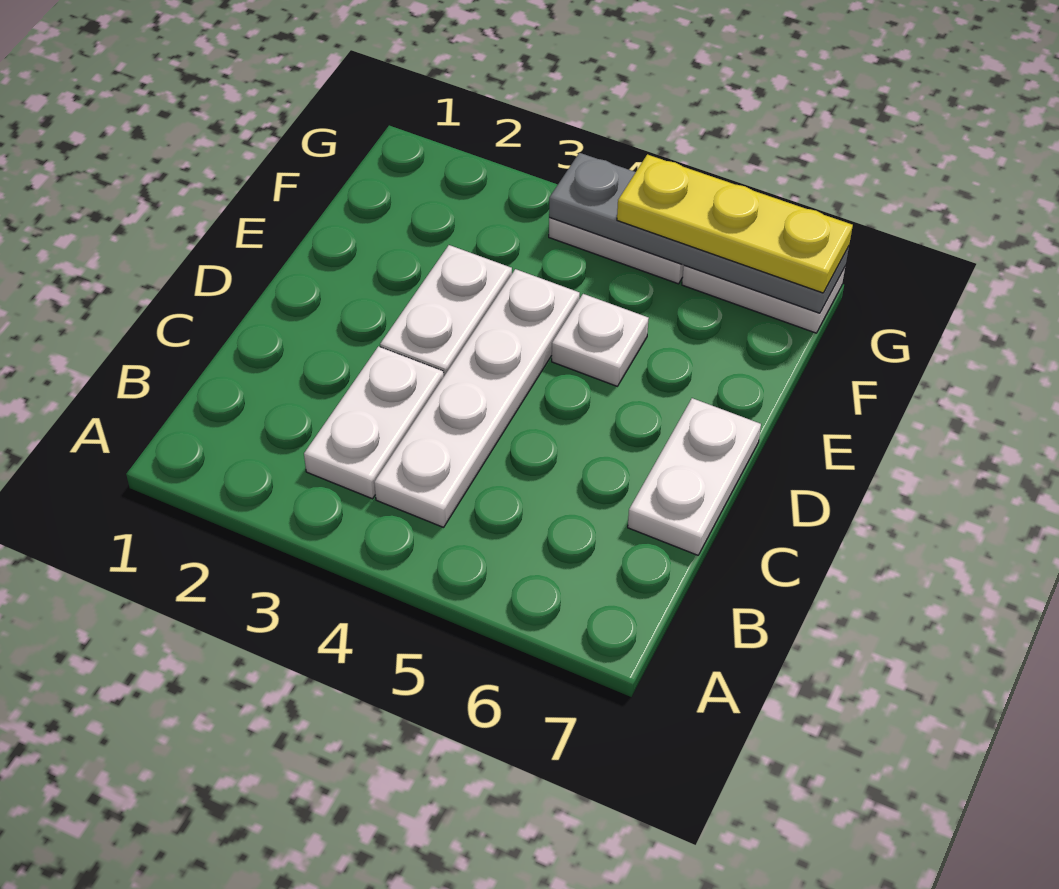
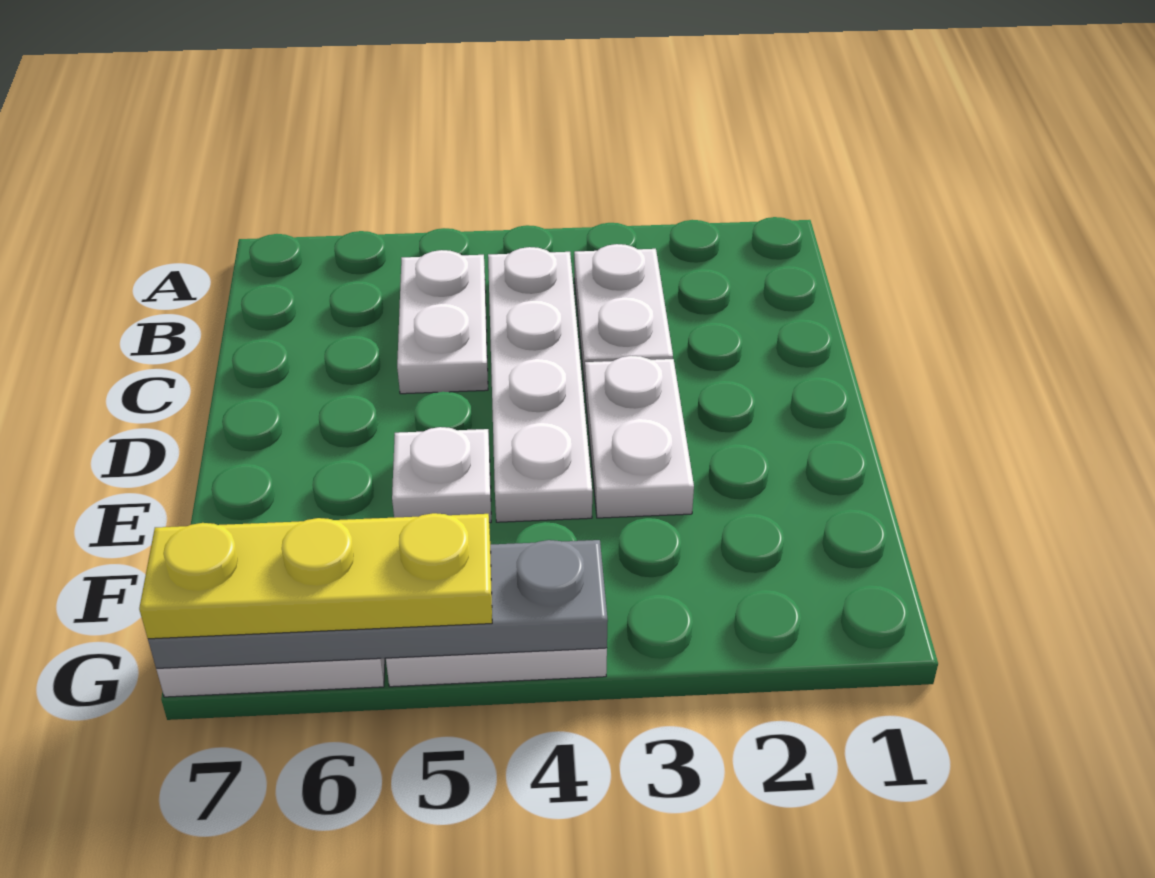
white plate C7:D7 level 1 -> white plate B5:C5 level 1

